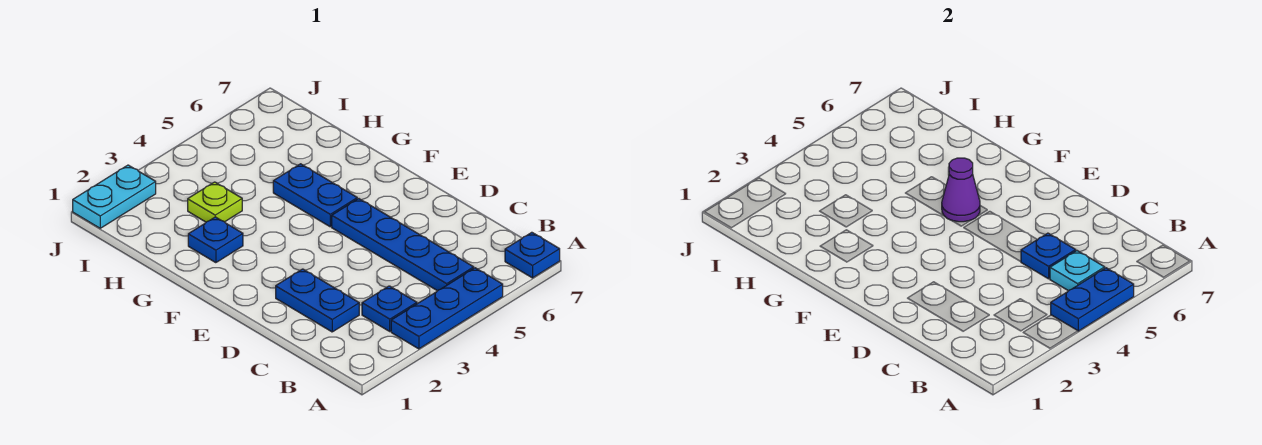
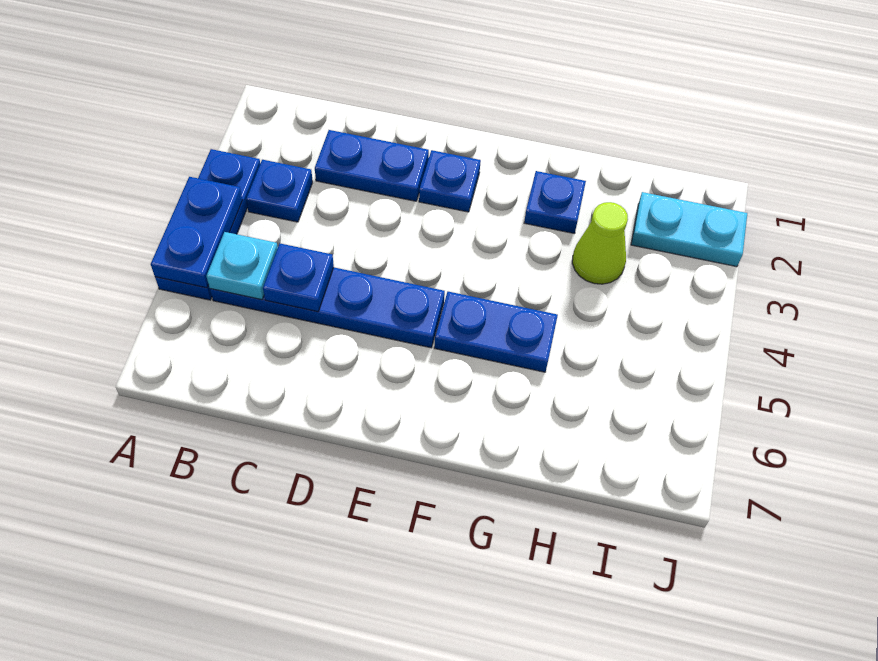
blue plate A7 level 1 -> blue plate E2 level 1
purple cone F5 level 2 -> none
lime plate H3 level 1 -> lime cone H3 level 1
cyan plate J1:J2 level 1 -> cyan plate I2:J2 level 1

